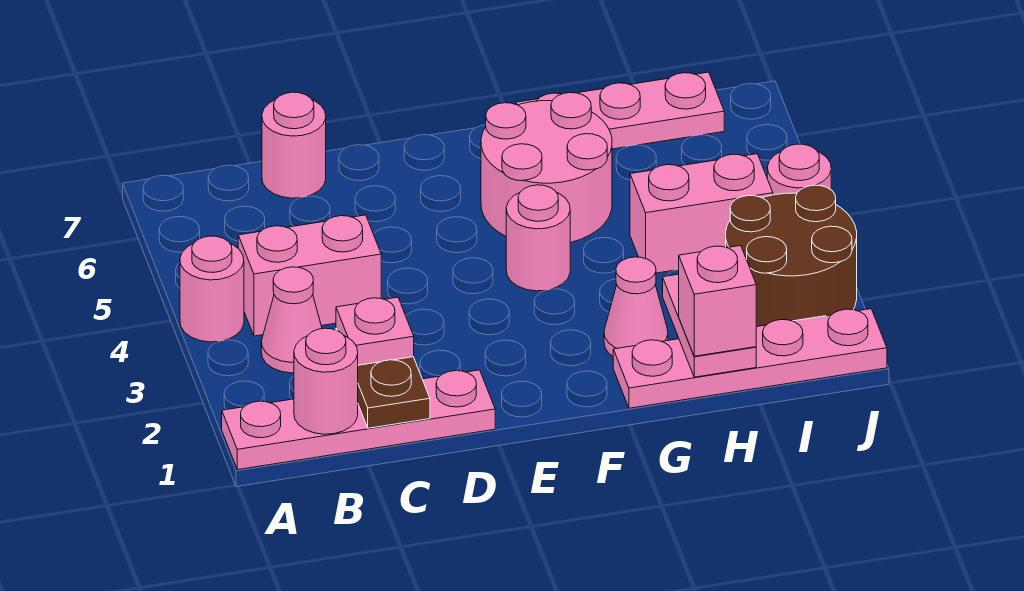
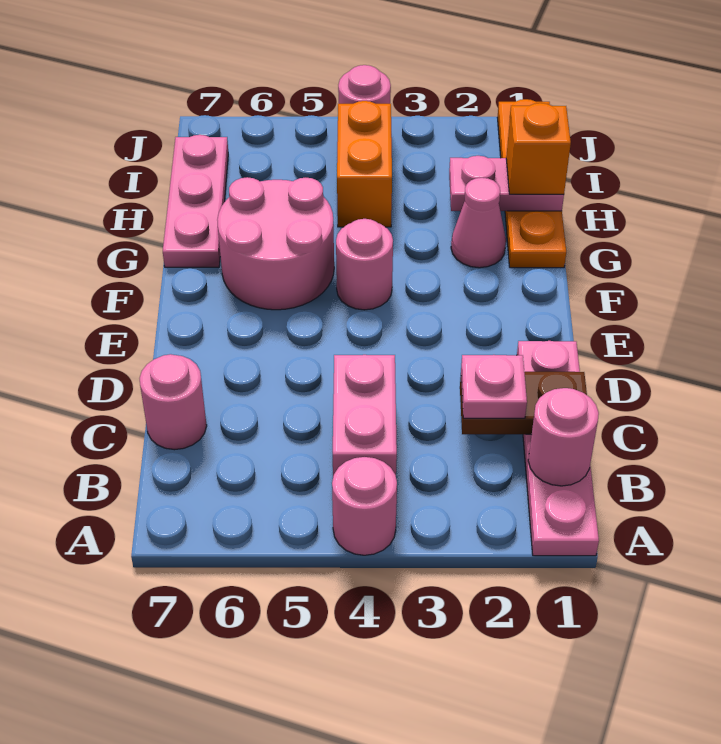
pink cone B3 level 1 -> none
pink plate G1:J1 level 1 -> orange plate G1:J1 level 1
pink brick H1 level 3 -> orange brick H1 level 3
pink brick H4:I4 level 1 -> orange brick H4:I4 level 1
brown round brick I2:J3 level 1 -> none

